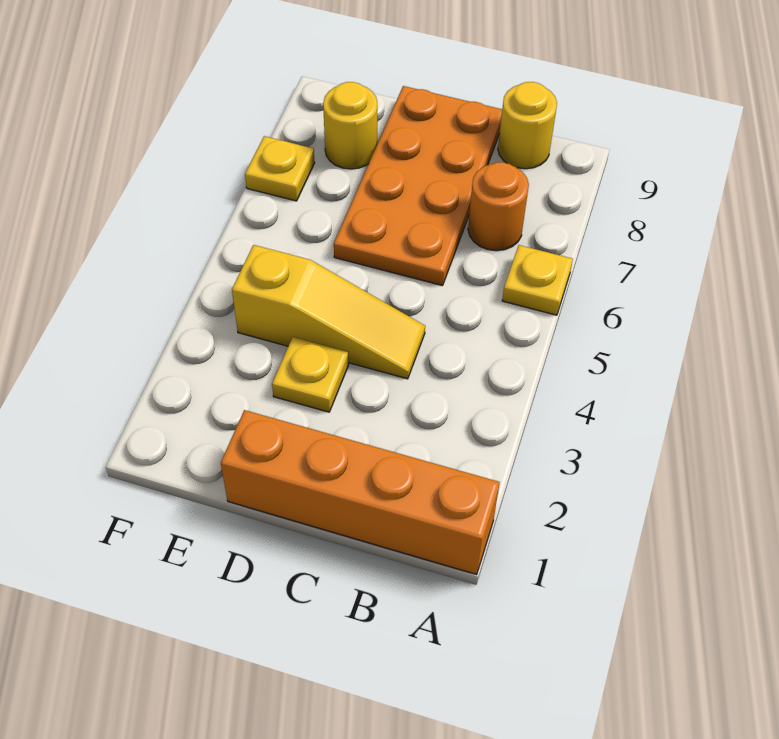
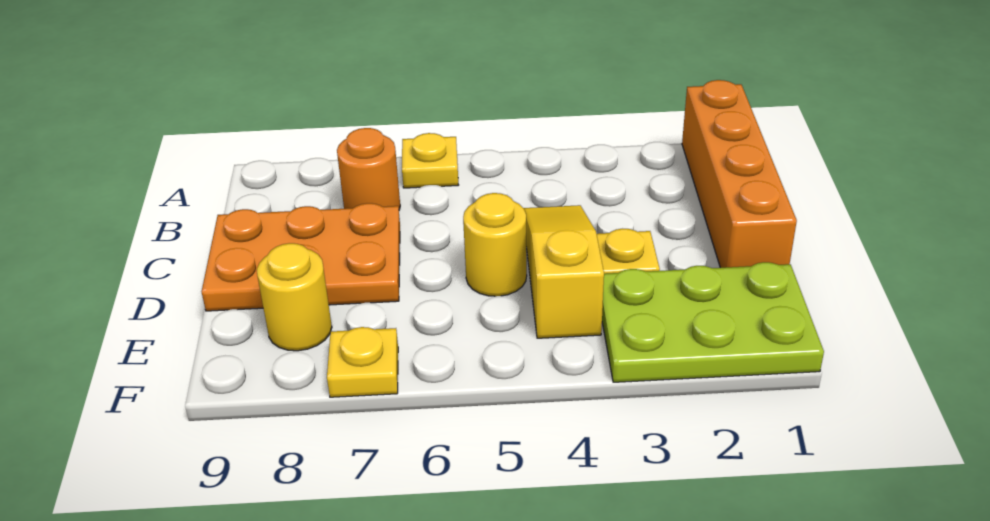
yellow round brick B9 level 1 -> yellow round brick D5 level 1
orange plate C6:D9 level 1 -> orange plate C7:D9 level 1
none -> lime plate E1:F3 level 1

